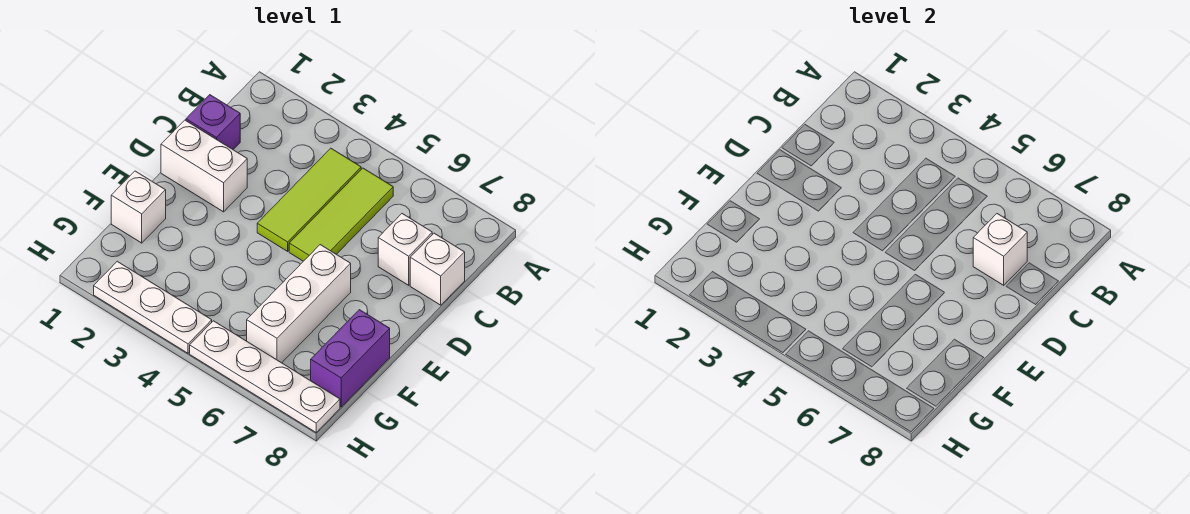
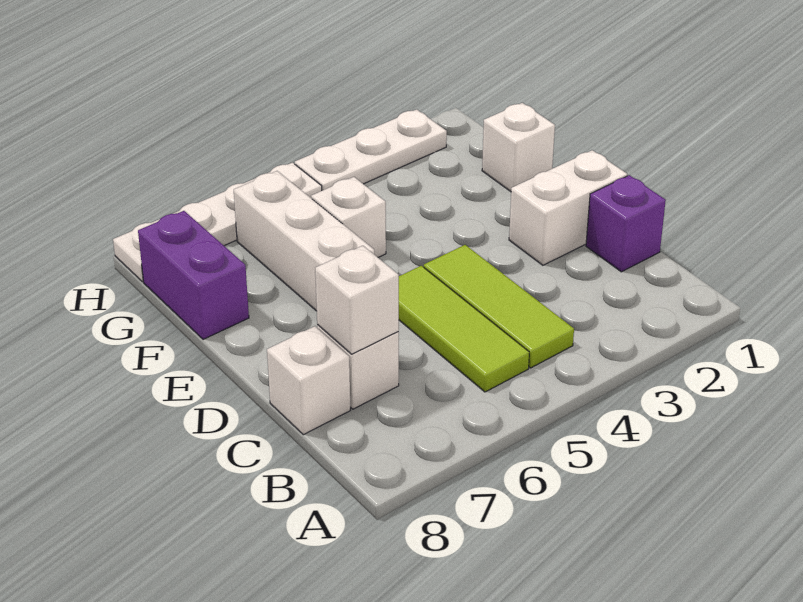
none -> white brick F5 level 1

